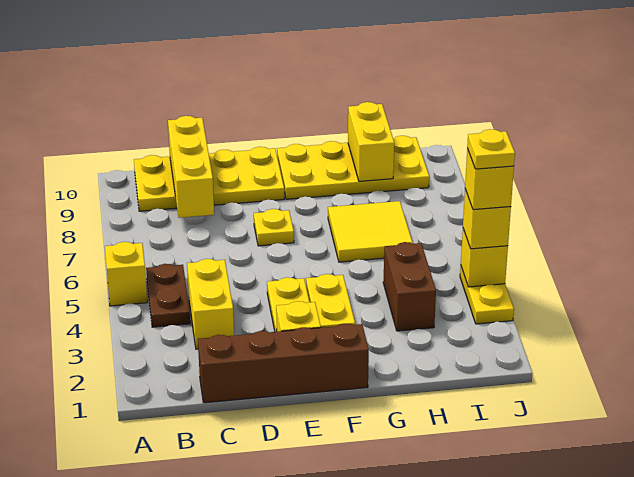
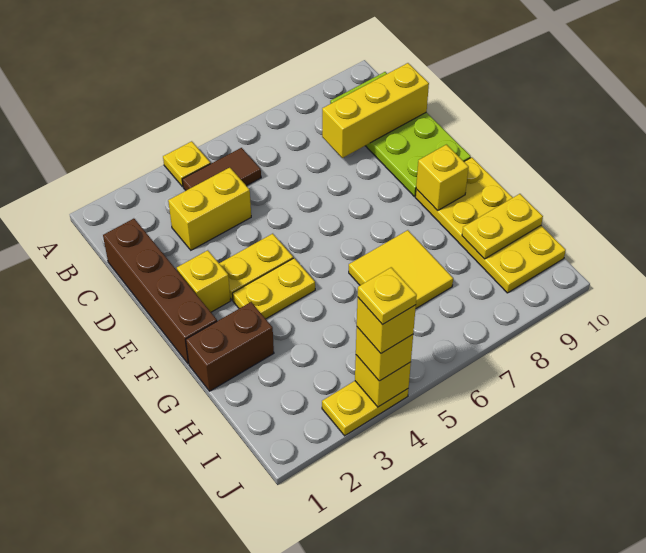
yellow brick A5 level 1 -> yellow brick F9 level 2
brown plate B4:B5 level 1 -> brown tile B4:B5 level 1
yellow plate B9:E10 level 1 -> lime plate B9:E10 level 1
yellow plate E7 level 1 -> yellow plate A4 level 1
brown brick H3:H4 level 1 -> brown brick G1:G2 level 1
yellow brick H9:H10 level 2 -> yellow plate H9:H10 level 2

